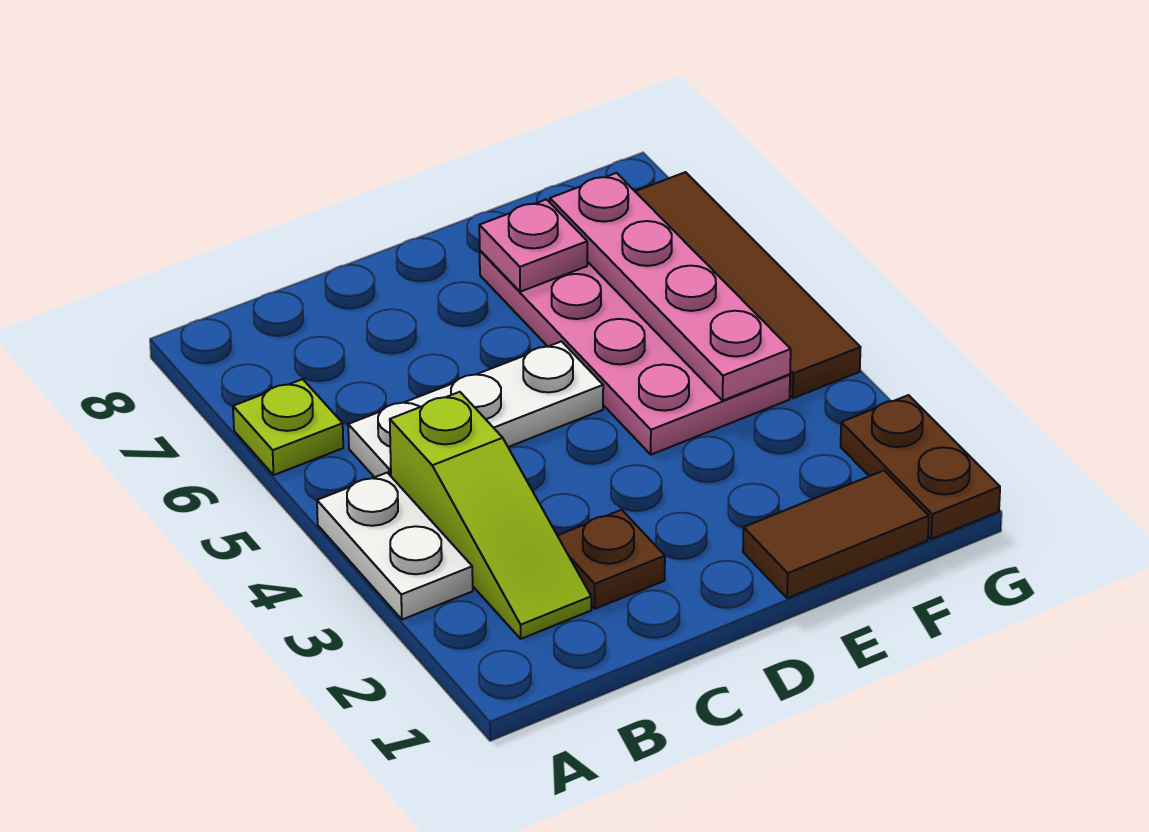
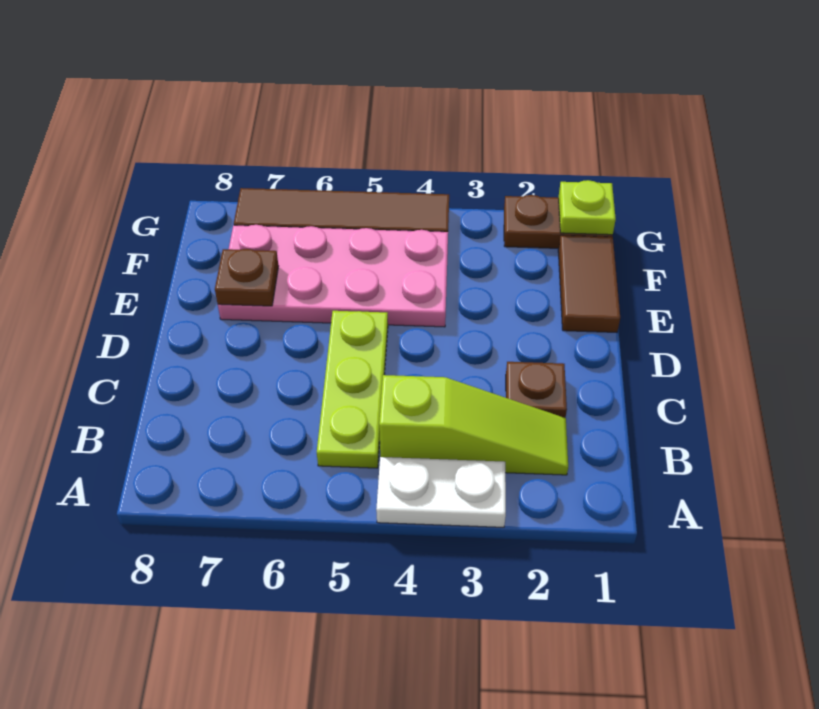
lime plate A6 level 1 -> lime plate G1 level 2
white plate B5:D5 level 1 -> lime plate B5:D5 level 1
pink plate E7 level 2 -> brown plate E7 level 2
pink plate F4:F7 level 2 -> none

